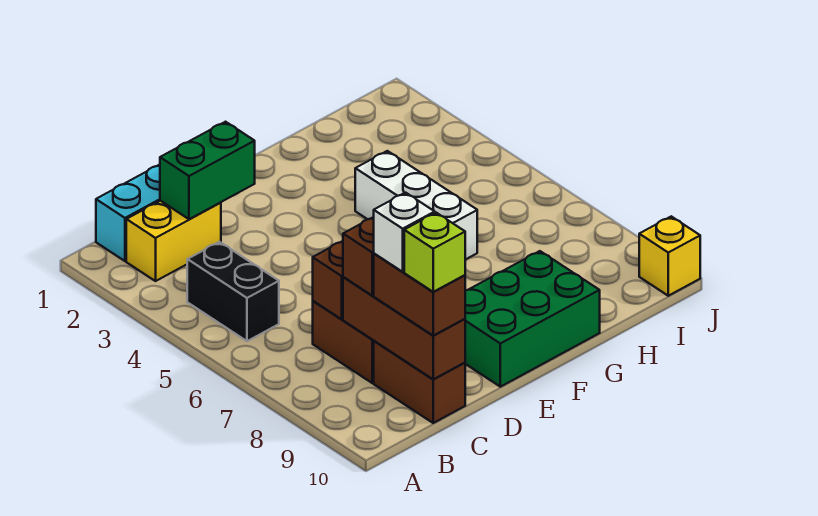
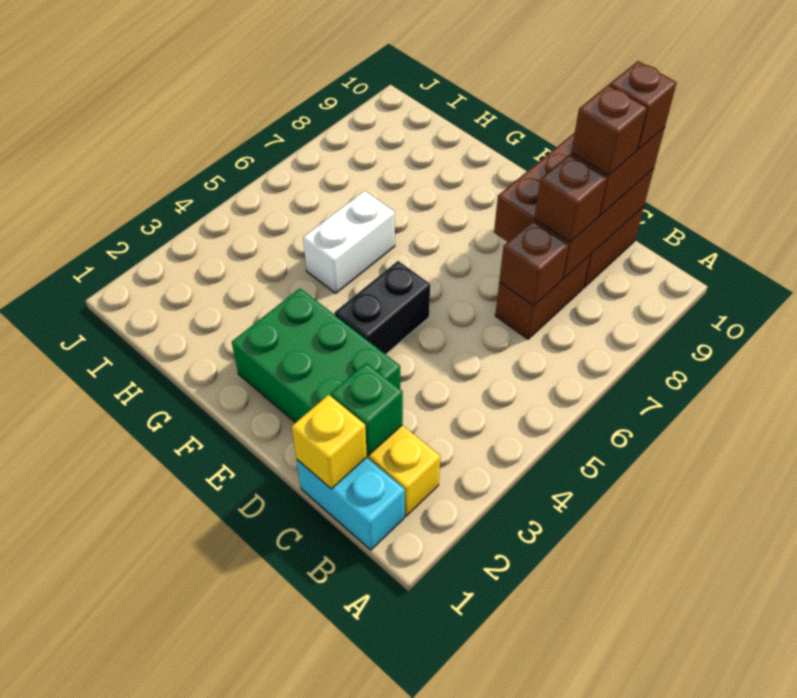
black brick B4:B5 level 1 -> black brick E4:E5 level 1
green brick C2:D2 level 2 -> green brick C2 level 2
brown brick C8:C10 level 2 -> brown brick C8:D10 level 2
white brick C9 level 4 -> brown brick C9 level 4
lime brick C10 level 4 -> brown brick C10 level 4
green brick E9:G10 level 1 -> green brick D2:F3 level 1
white brick G4:G6 level 1 -> white brick G5:G6 level 1
yellow brick J10 level 1 -> yellow brick C1 level 2

